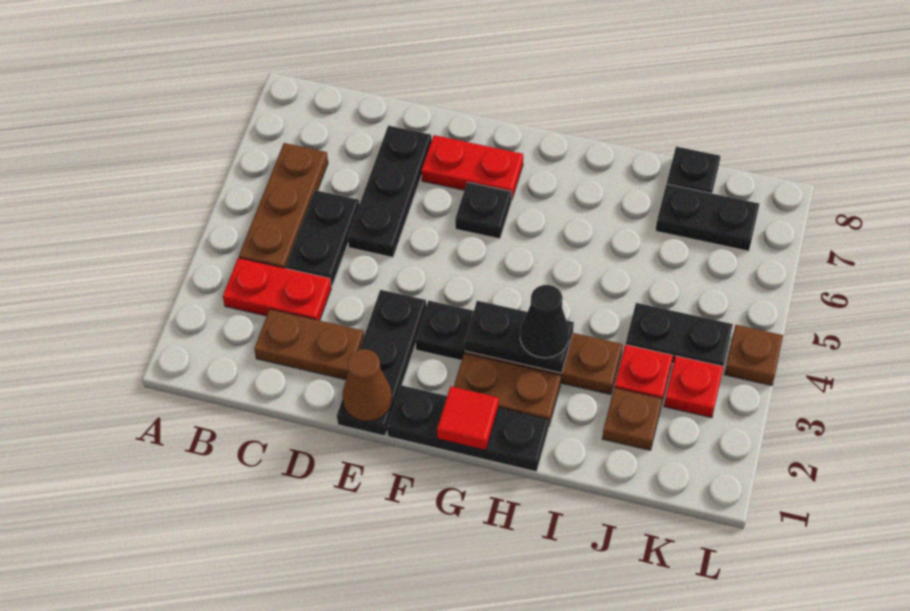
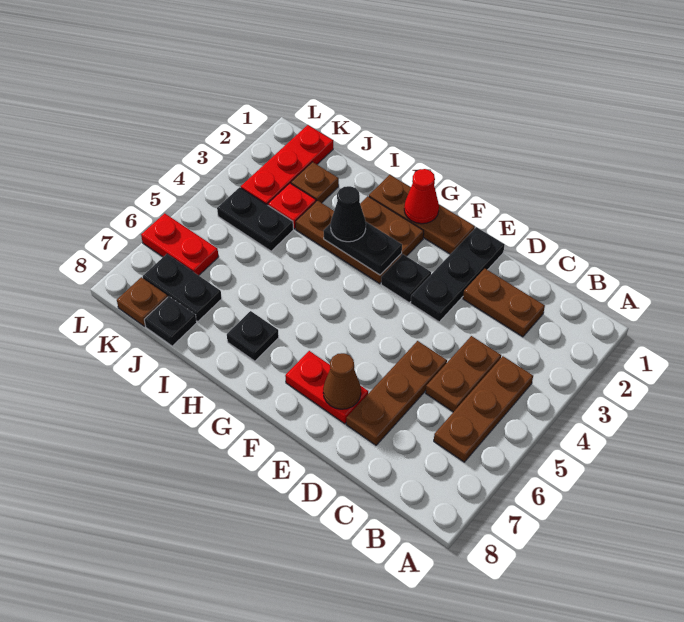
red plate B3:C3 level 1 -> red plate K6:L6 level 1
black plate C4:C5 level 1 -> brown plate C4:C5 level 1
black plate D5:D7 level 1 -> brown plate D5:D7 level 1
brown cone E1 level 2 -> brown cone E7 level 2
black plate F1:H1 level 1 -> brown plate F1:H1 level 1
black plate F6 level 1 -> black plate H7 level 1
red tile G1 level 2 -> red cone G1 level 2
red plate K3 level 1 -> red plate K1:K3 level 1
brown plate L4 level 1 -> brown plate K8 level 1

